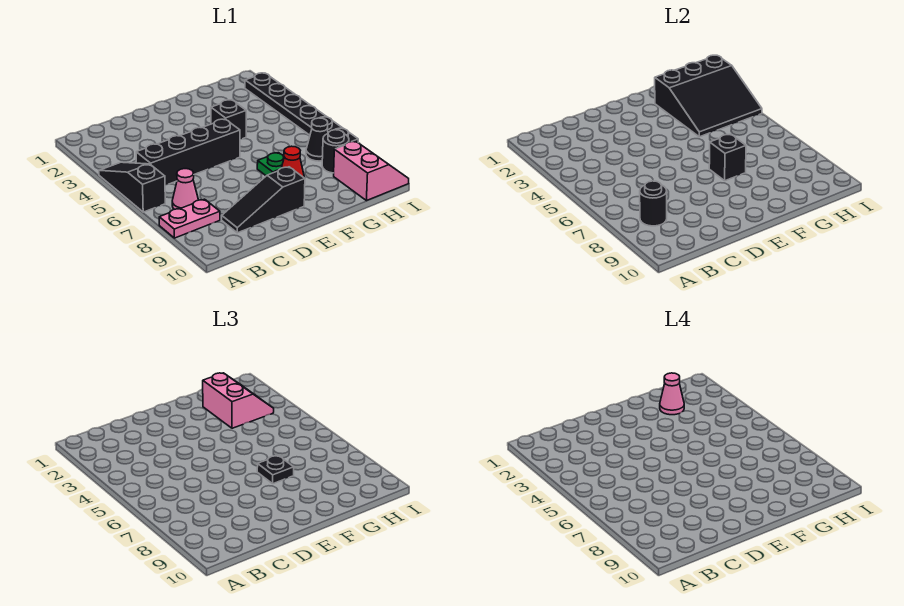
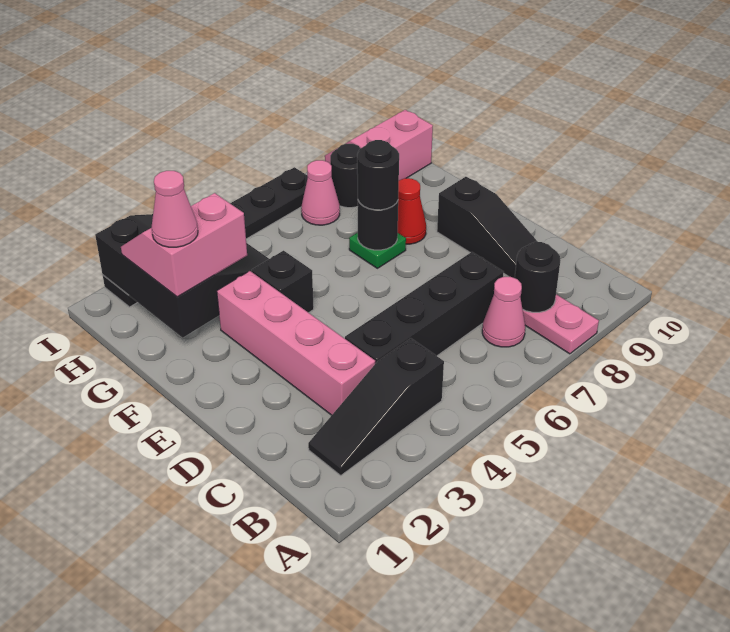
black slope A4:A6 level 1 top 6 -> black slope B2:B4 level 1 top 4
black brick B5:E5 level 1 -> black brick C4:C7 level 1
none -> pink brick C3:F3 level 1
black brick F7 level 2 -> black round brick F7 level 2
black plate F7 level 3 -> black round brick F7 level 3
black cone H7 level 1 -> pink cone H7 level 1

